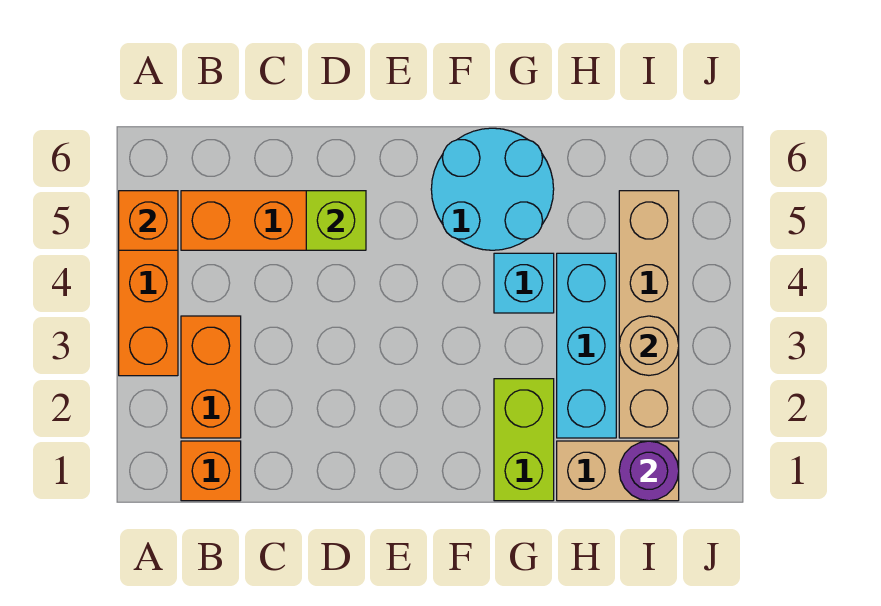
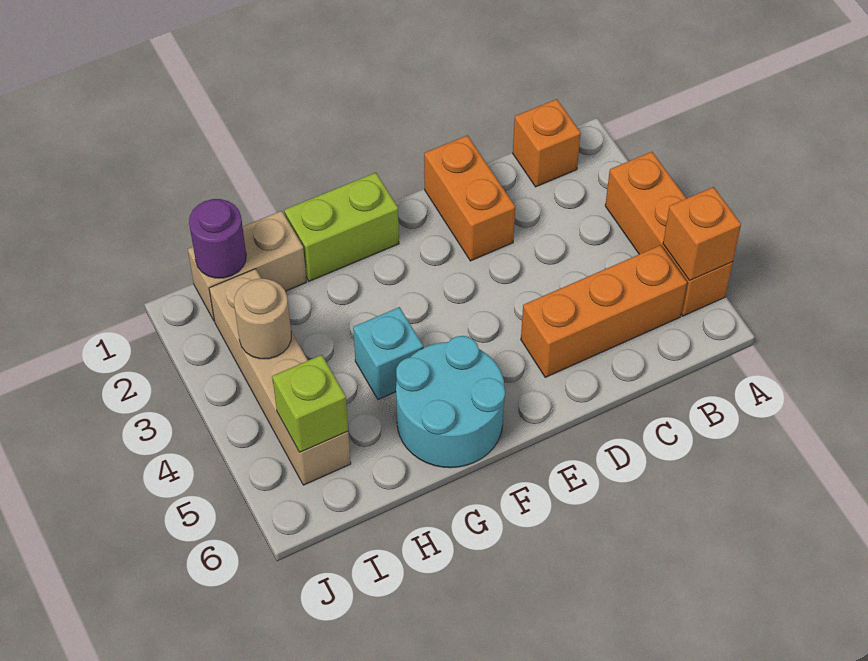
orange brick B2:B3 level 1 -> orange brick D1:D2 level 1
lime brick D5 level 2 -> lime brick I5 level 2
lime brick G1:G2 level 1 -> lime brick F1:G1 level 1
cyan brick H2:H4 level 1 -> none

